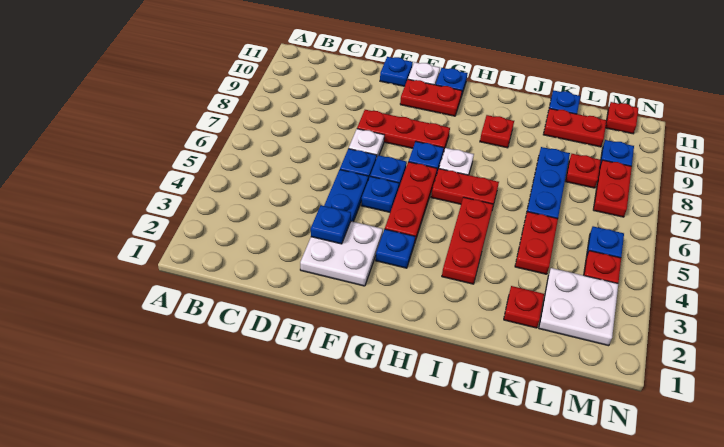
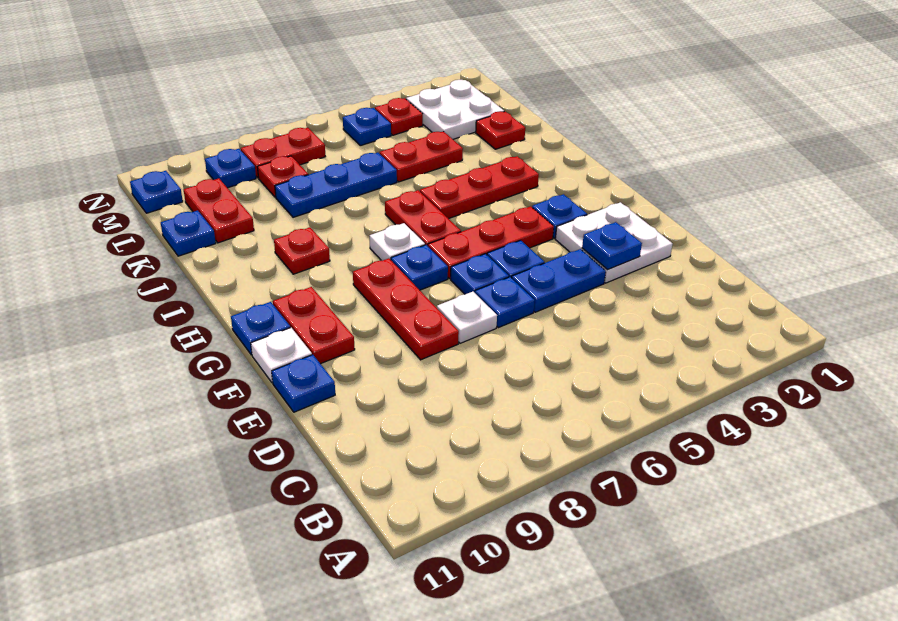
red plate M11 level 1 -> blue plate M11 level 1

